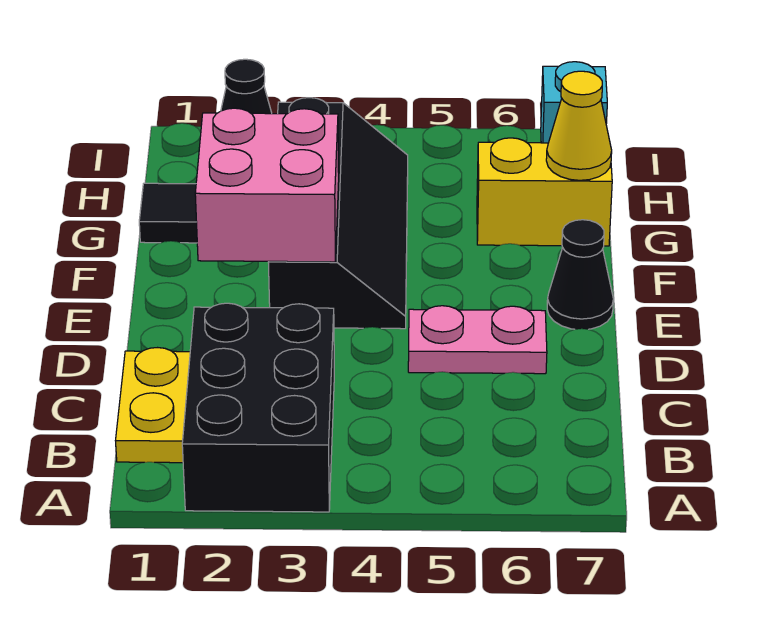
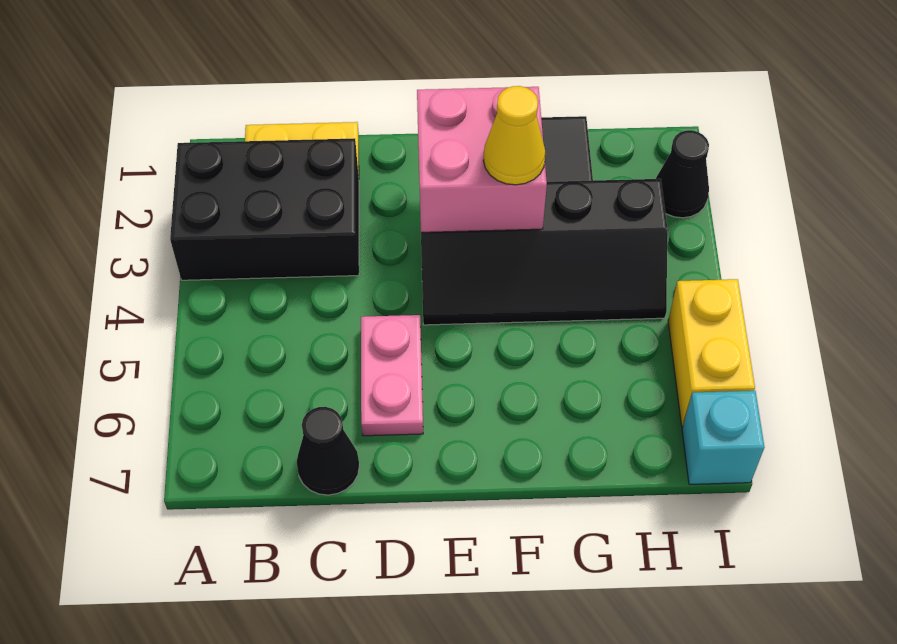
black cone E7 level 1 -> black cone C7 level 1
yellow brick G6:G7 level 1 -> yellow brick I5:I6 level 1
yellow cone G7 level 2 -> yellow cone F3 level 3

